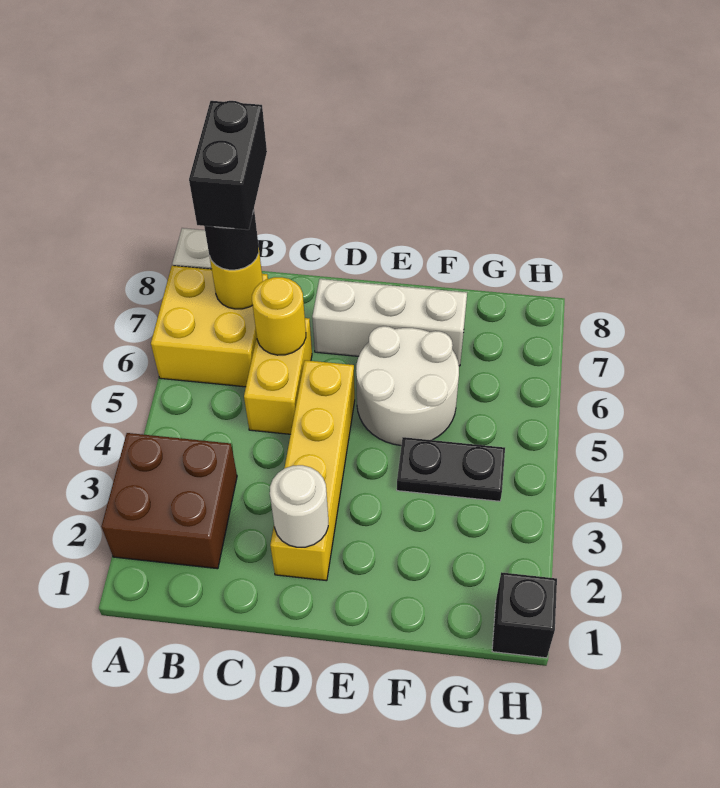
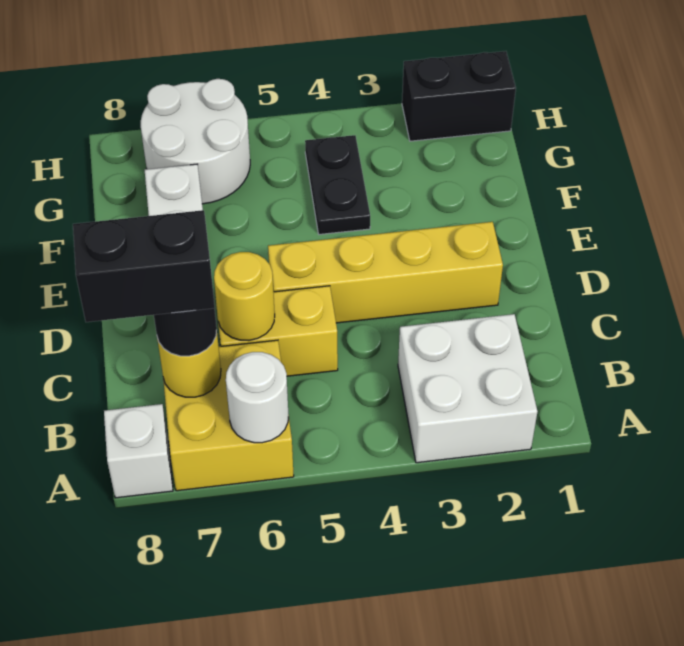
brown brick A2:B3 level 1 -> white brick A2:B3 level 1
white round brick D2 level 2 -> white round brick A6 level 2
white round brick E5:F6 level 1 -> white round brick G6:H7 level 1
black brick H1 level 1 -> black brick H1:H2 level 1

